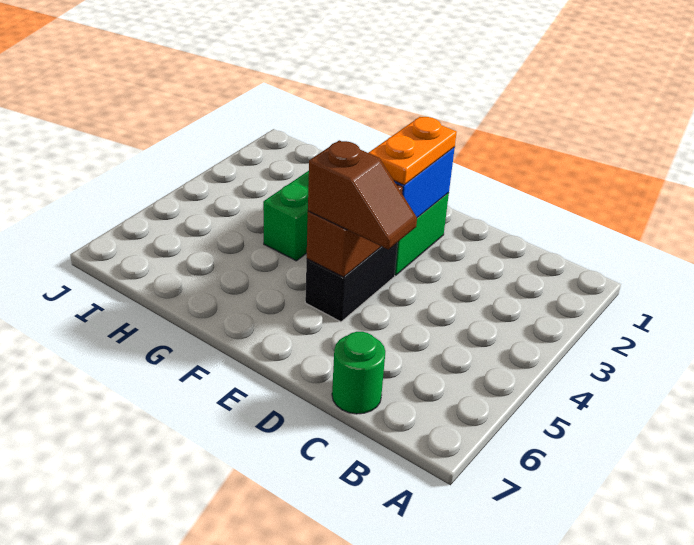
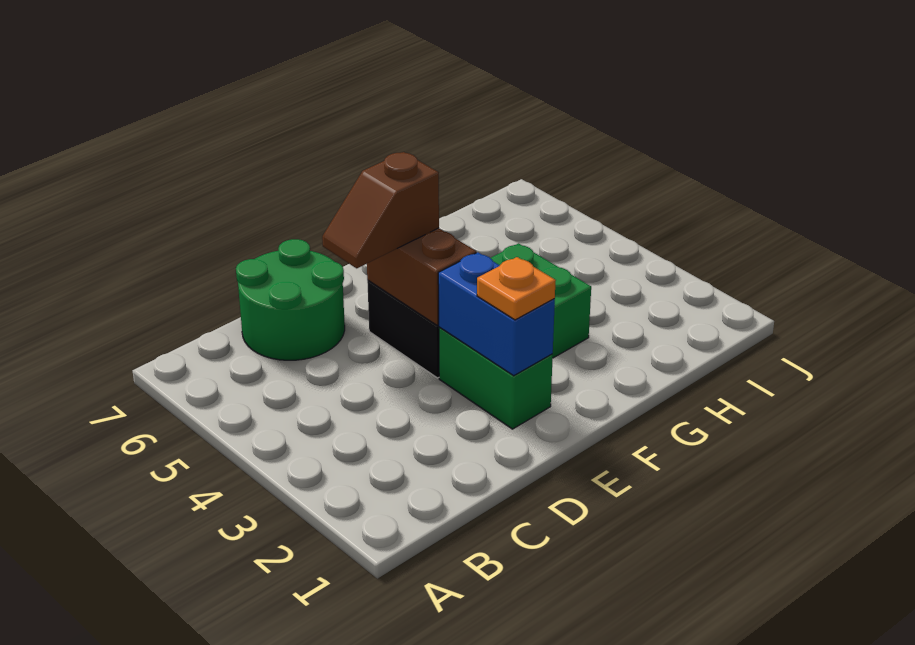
green round brick C7 level 1 -> green round brick C6:D7 level 1
orange plate E2:E3 level 3 -> orange plate E2 level 3

